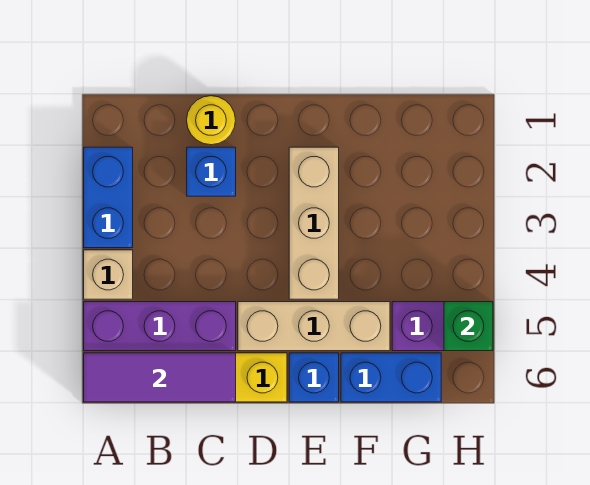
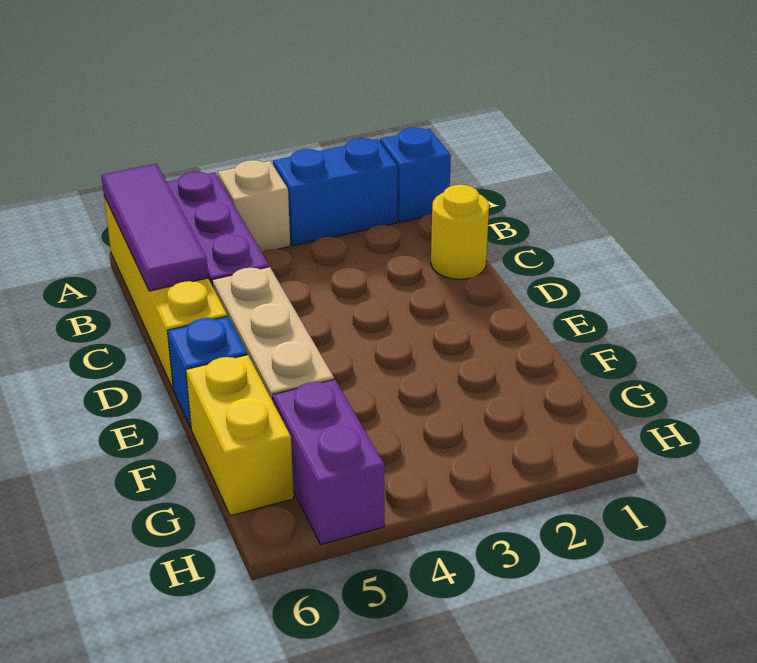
blue brick C2 level 1 -> blue brick A1 level 1
tan brick E2:E4 level 1 -> none
blue brick F6:G6 level 1 -> yellow brick F6:G6 level 1
green brick H5 level 2 -> none

